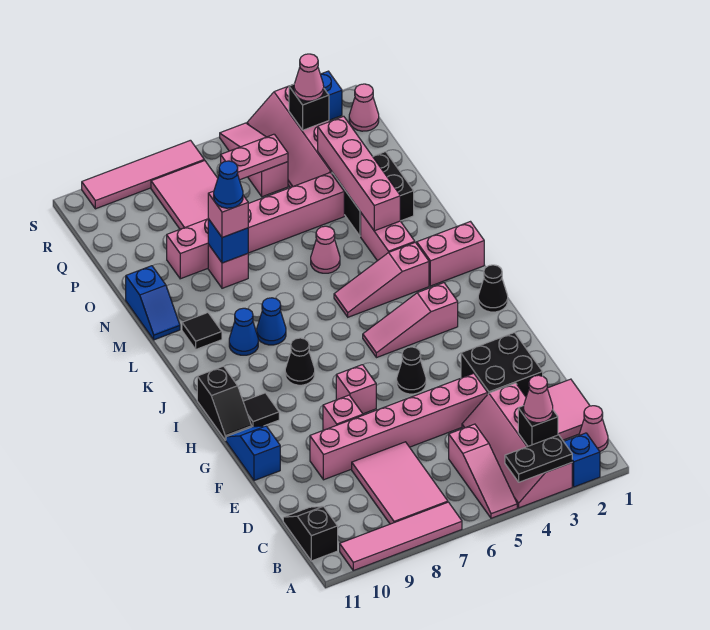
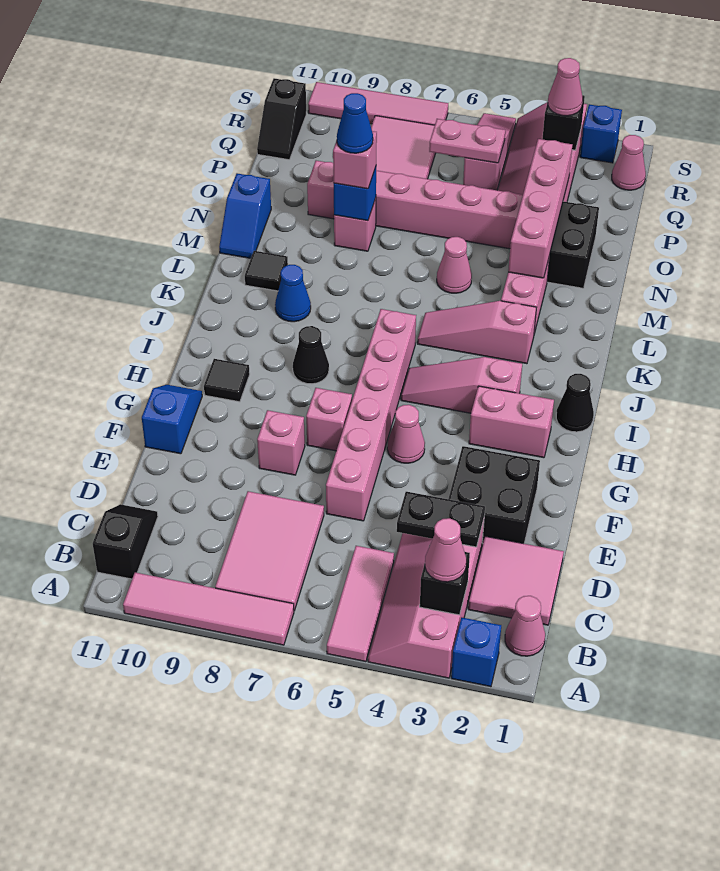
black plate A3:A4 level 2 -> black plate D3:D4 level 2
pink slope A5:C5 level 1 top C -> pink tile A5:C5 level 1
pink brick E4:E9 level 1 -> pink brick E6:J6 level 1
black cone G5 level 1 -> pink cone G5 level 1
black slope H11:I11 level 1 top I -> black slope Q11:R11 level 1 top R
pink brick K1:K2 level 1 -> pink brick H2:H3 level 1
blue cone K8 level 1 -> none

